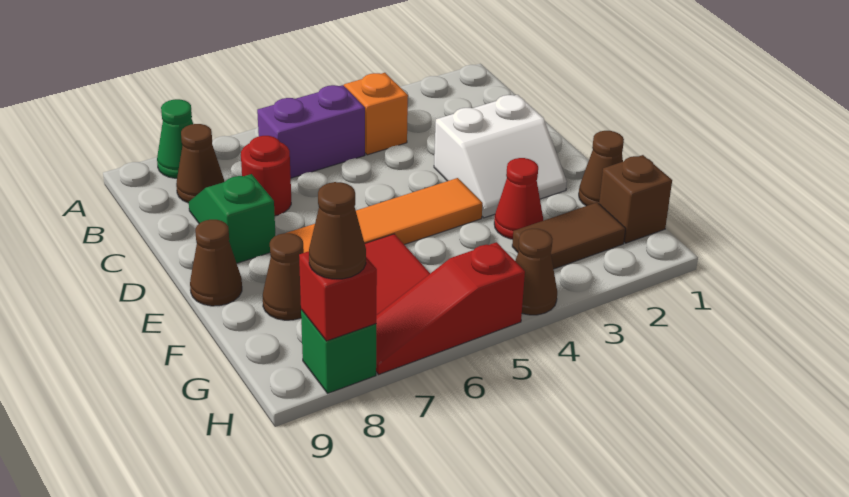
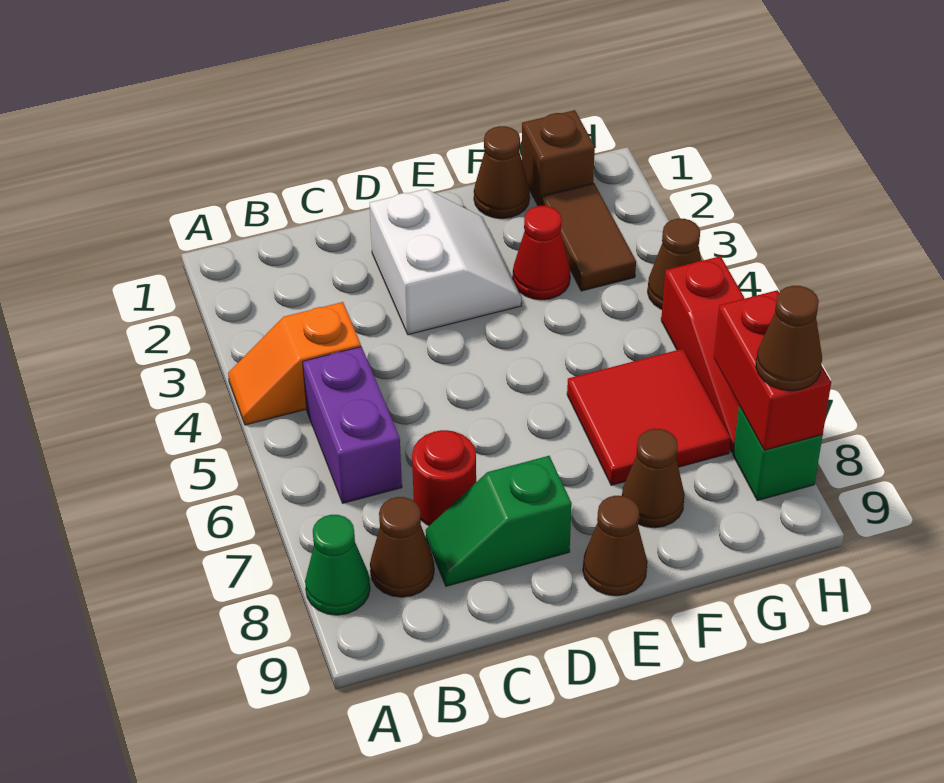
orange tile E4:E7 level 1 -> none
red brick H8 level 2 -> red brick H7:H8 level 2

